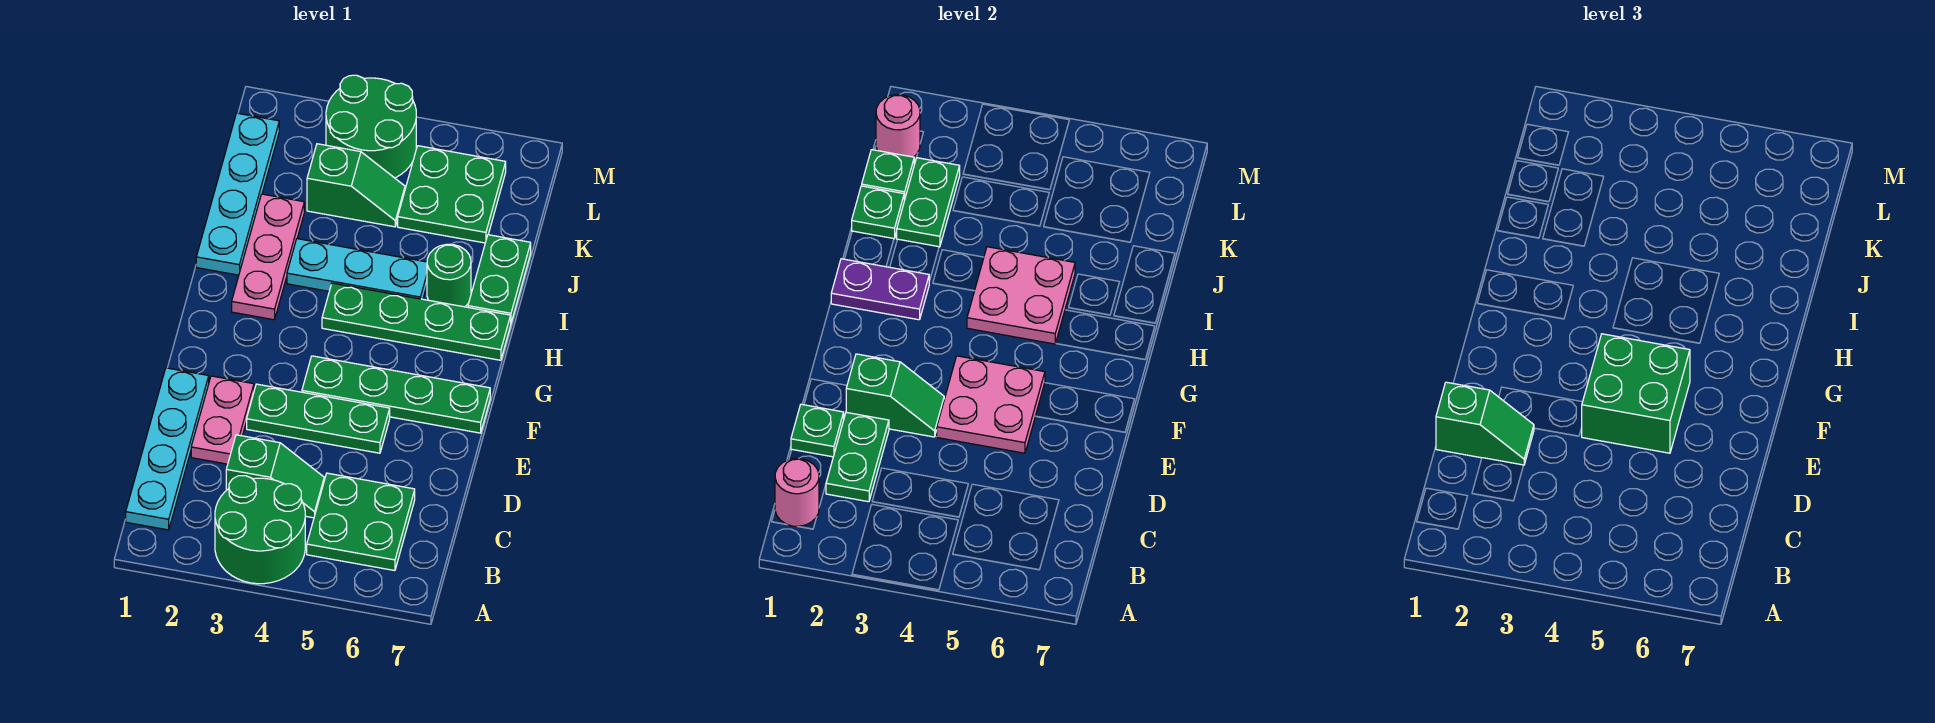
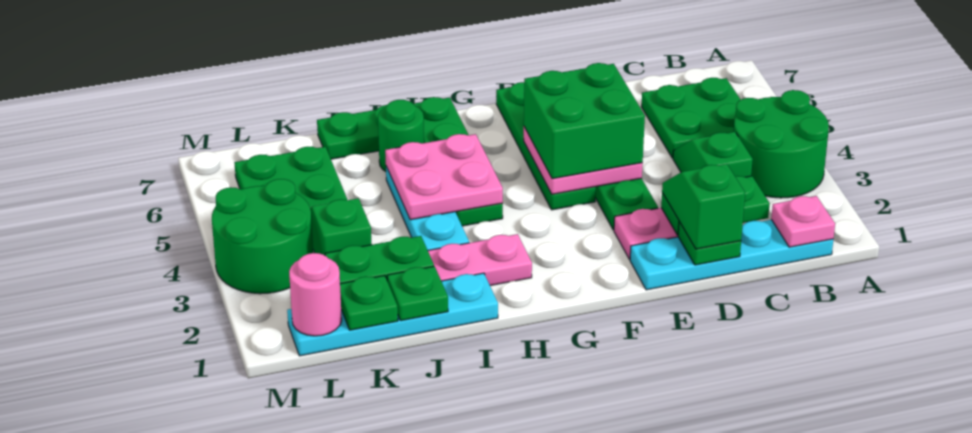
pink round brick B1 level 2 -> pink plate B1 level 2
green slope E2:E3 level 2 top 2 -> none
purple plate H1:H2 level 2 -> none

